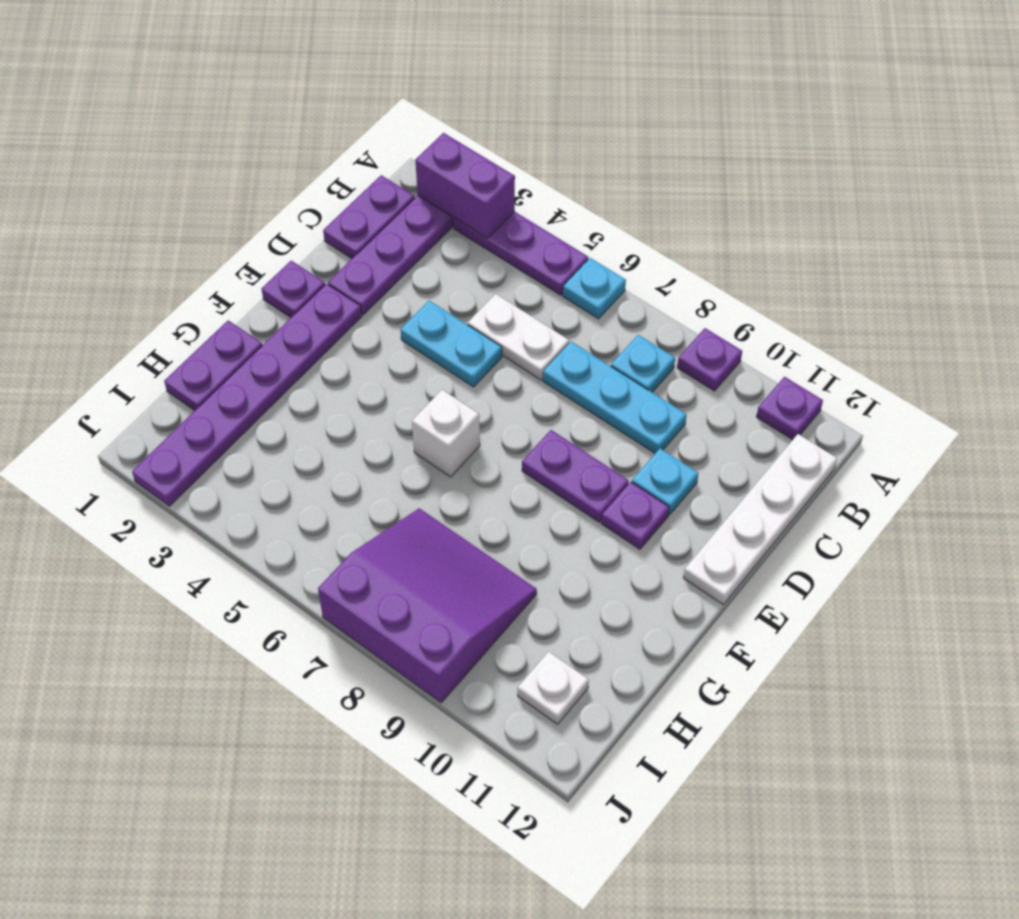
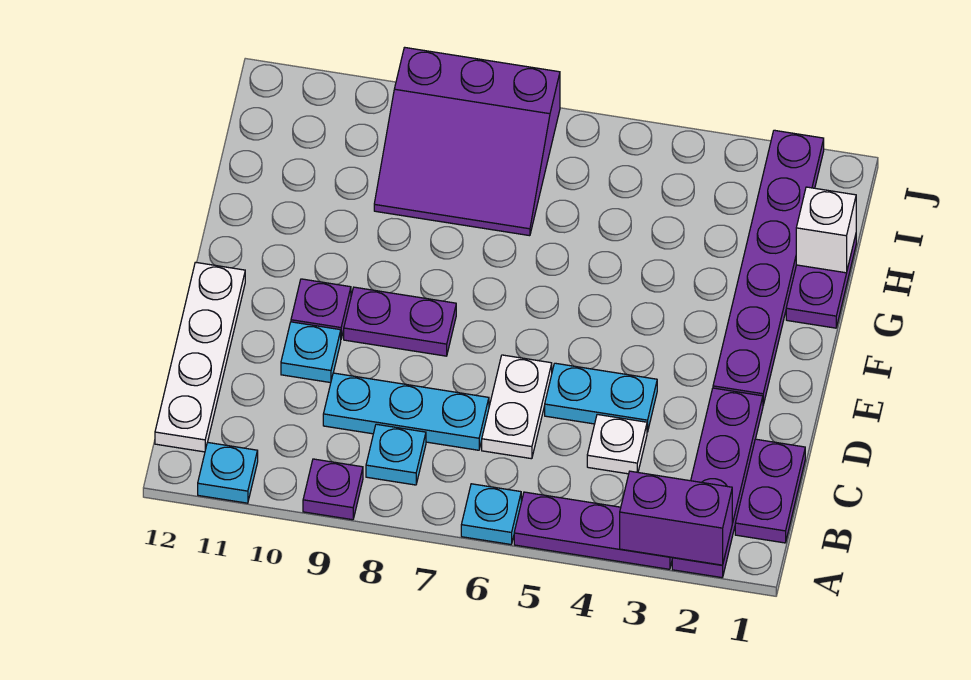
purple plate A11 level 1 -> cyan plate A11 level 1
white plate C5:C6 level 1 -> white plate C6:D6 level 1
purple plate E1 level 1 -> none
white brick F6 level 1 -> white brick H1 level 2
white plate I11 level 1 -> white plate C4 level 1

